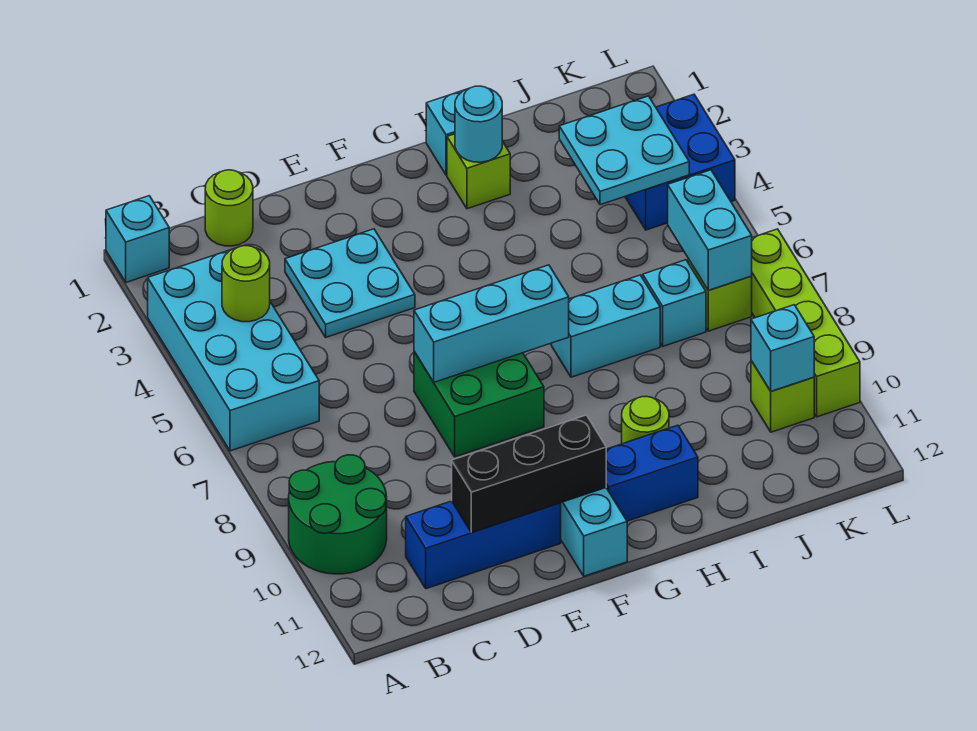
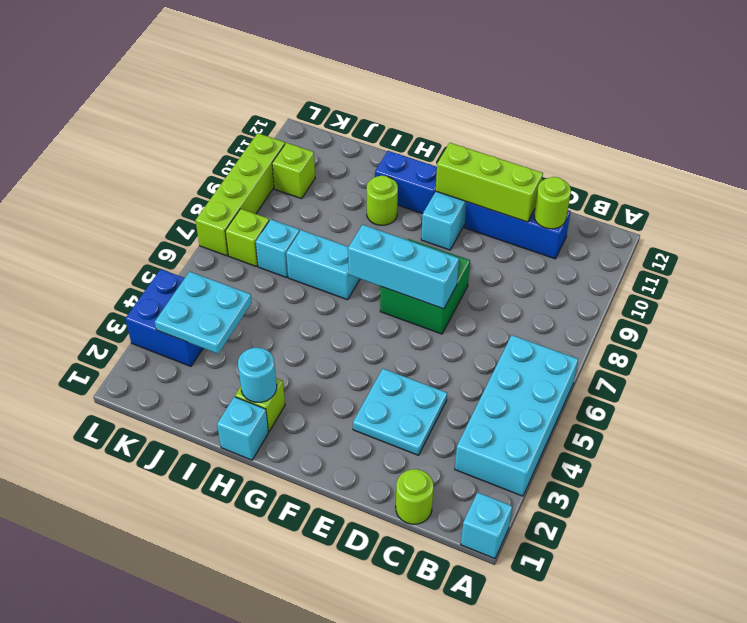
green round brick A9:B10 level 1 -> none
lime round brick B4 level 2 -> lime round brick C11 level 2
black brick D11:F11 level 2 -> lime brick D11:F11 level 2
cyan brick K6:K7 level 2 -> none
cyan brick K10 level 2 -> none

